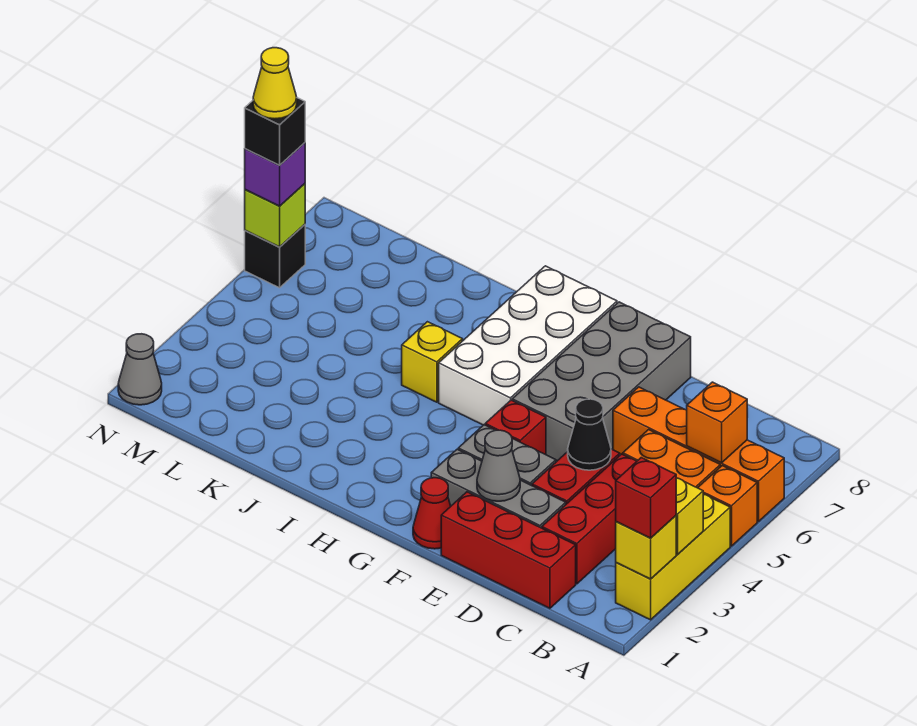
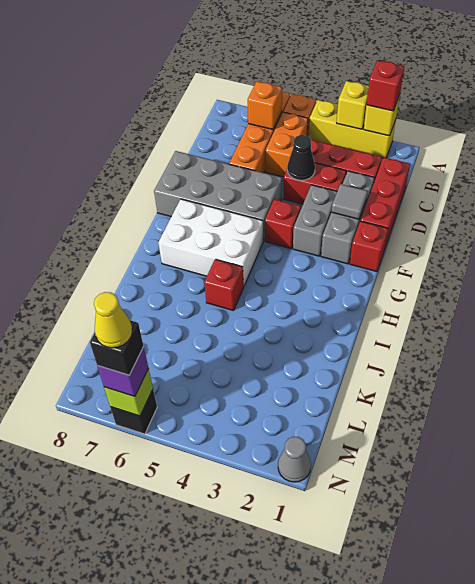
grey cone E2 level 2 -> grey tile E2 level 2
red cone F1 level 1 -> red brick F1 level 1
white brick G5:H8 level 1 -> white brick G5:H7 level 1
yellow brick I5 level 1 -> red brick I5 level 1

